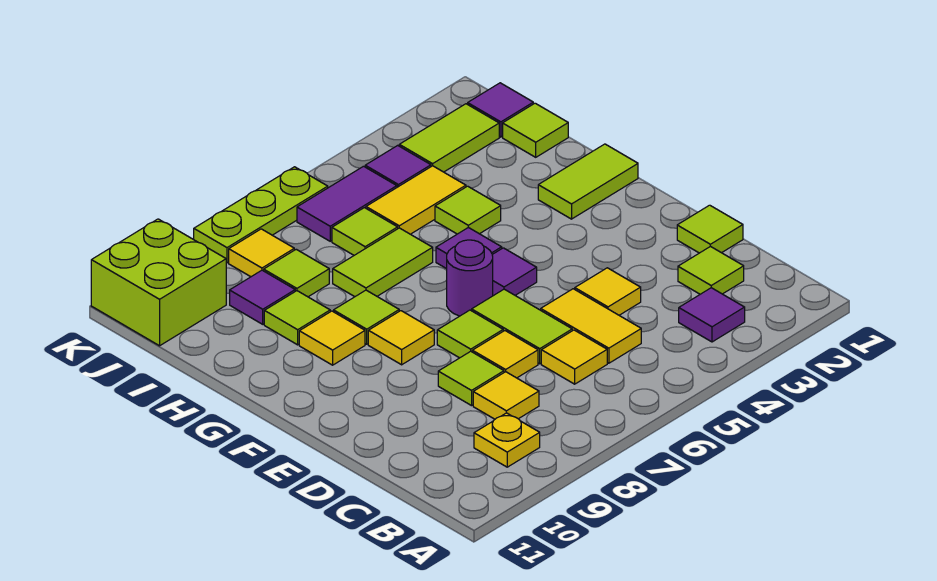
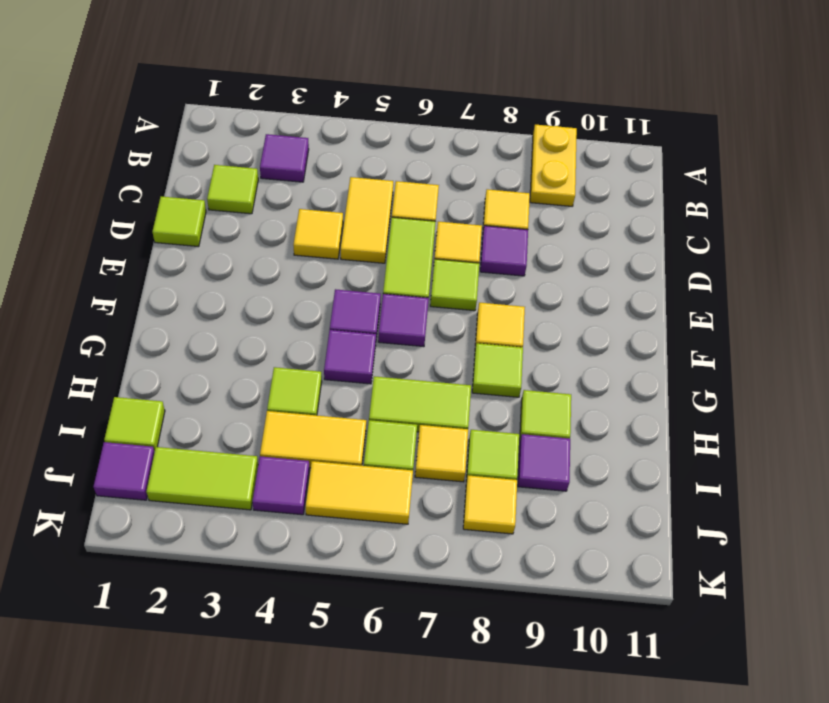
yellow plate B9 level 1 -> yellow plate A9:B9 level 1
lime tile D8 level 1 -> purple tile D8 level 1
purple round brick F6 level 1 -> purple tile F6 level 1
lime tile G1:G2 level 1 -> none
yellow tile G9 level 1 -> yellow tile I7 level 1
purple tile J5:J6 level 1 -> yellow tile J5:J6 level 1
lime brick J10:K11 level 1 -> none
lime plate K6:K8 level 1 -> none

